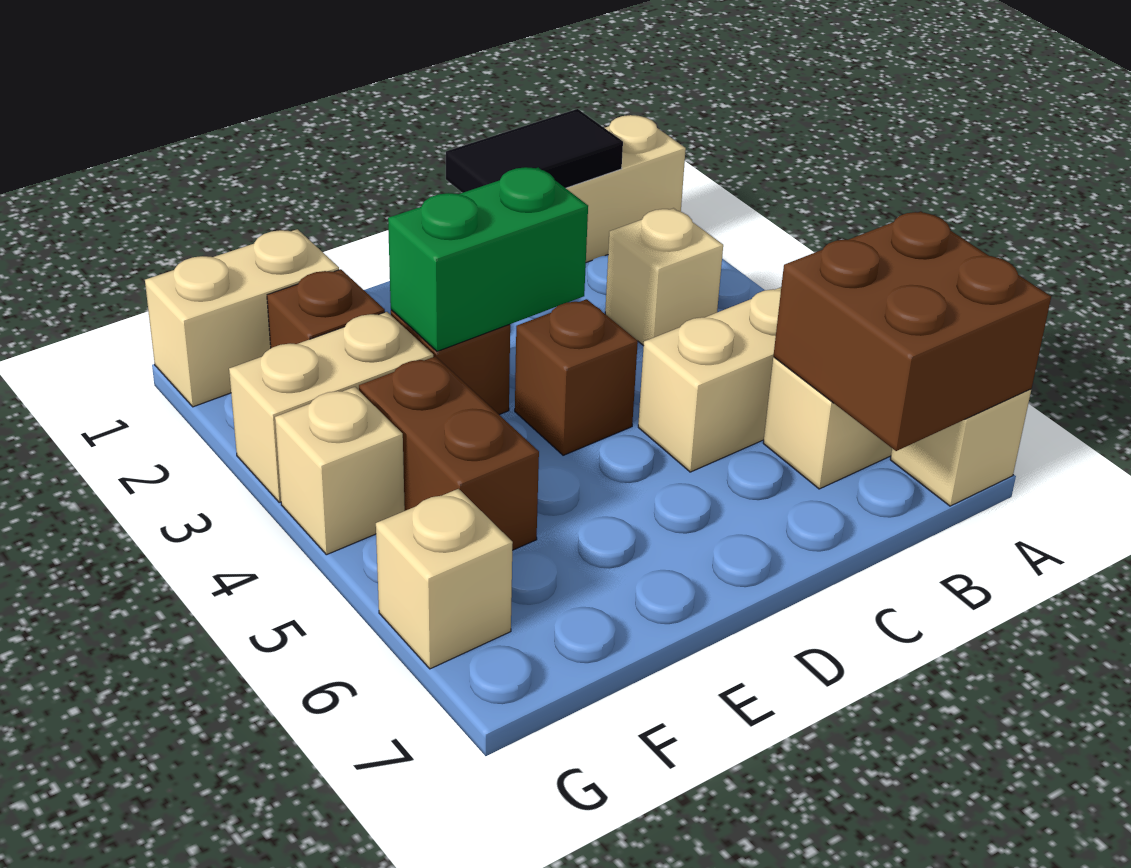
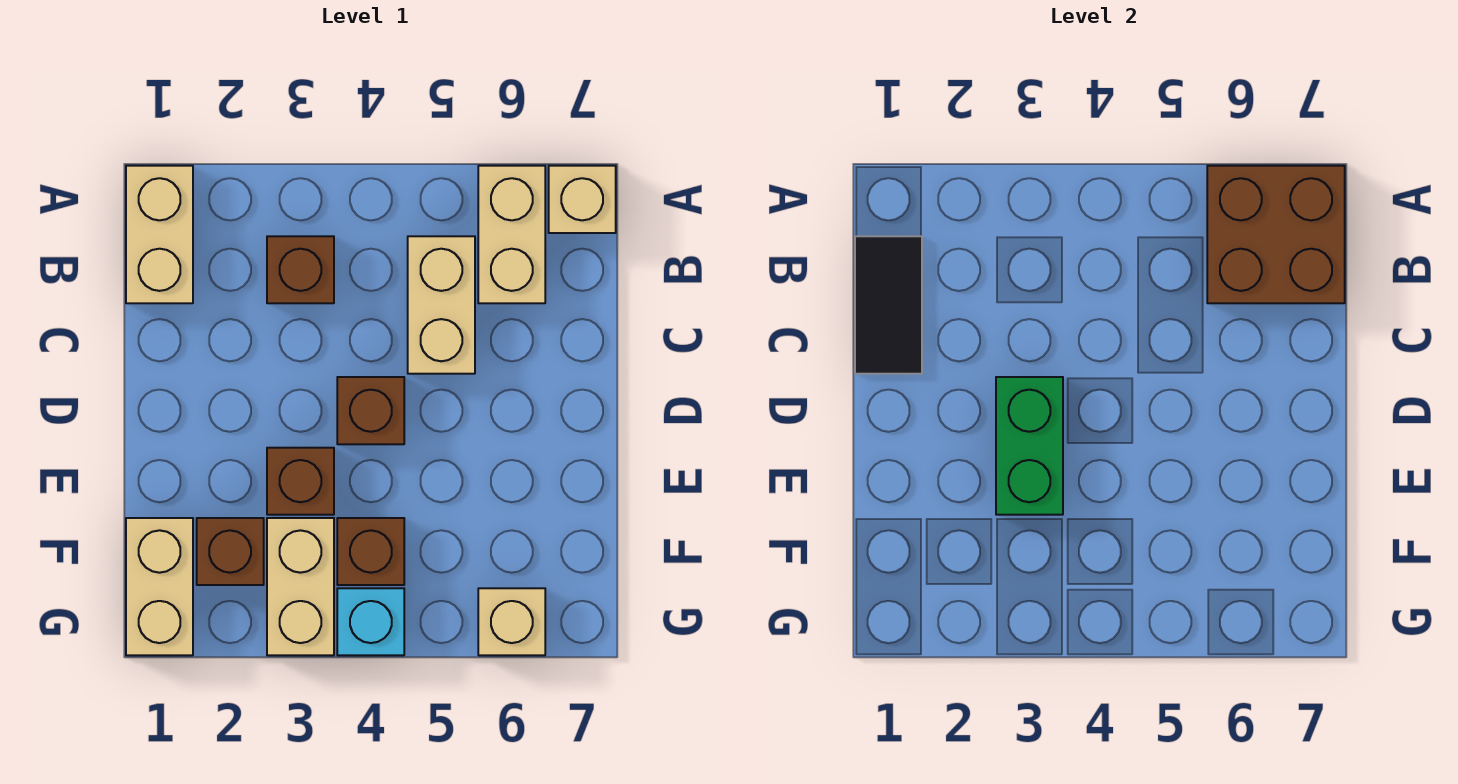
tan brick B3 level 1 -> brown brick B3 level 1
brown brick F4:F5 level 1 -> brown brick F4 level 1
tan brick G4 level 1 -> cyan brick G4 level 1

